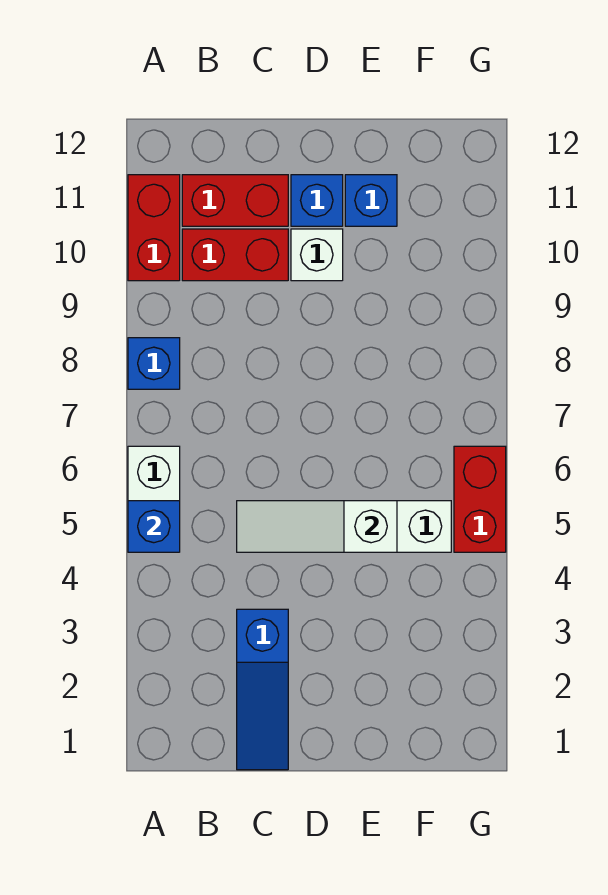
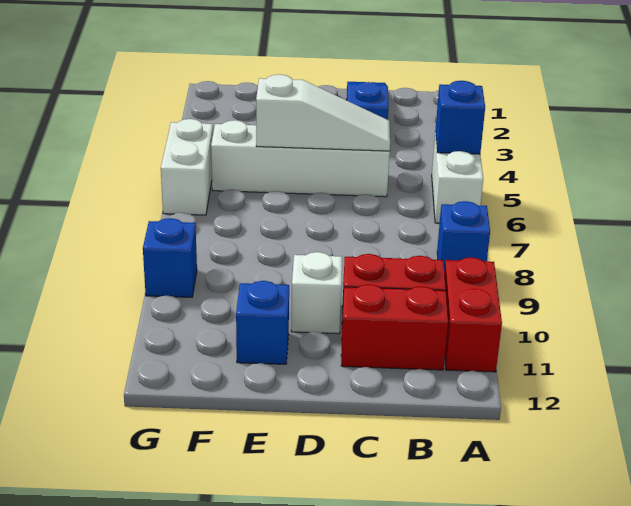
blue brick D11 level 1 -> blue brick G9 level 1
red brick G5:G6 level 1 -> white brick G5:G6 level 1

